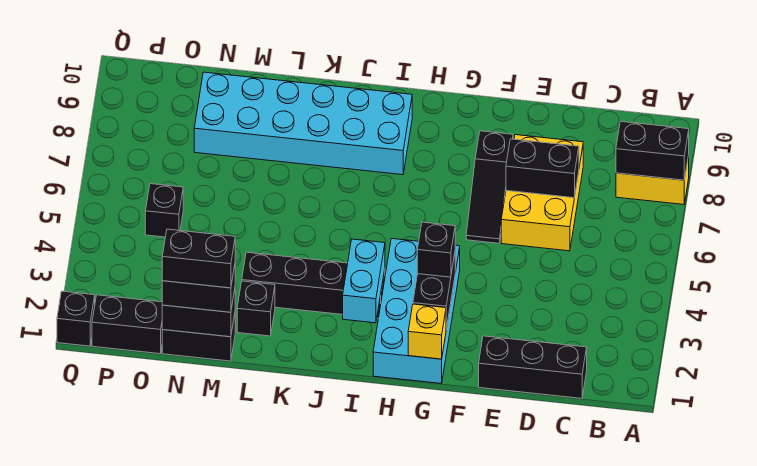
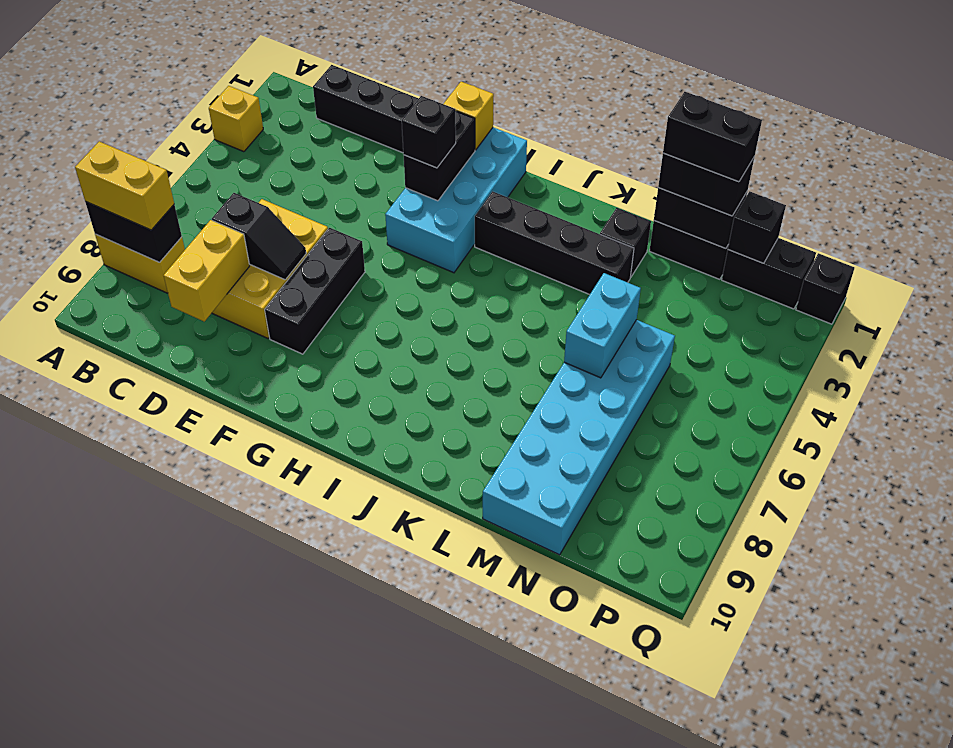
none -> yellow brick A3 level 1
none -> yellow brick A8:B8 level 3
black brick D7:E7 level 2 -> black slope D7:E7 level 2 top D
none -> yellow brick D8:D9 level 2
black slope F6:F8 level 1 top 8 -> black brick F6:F8 level 1
cyan brick I2:I3 level 2 -> cyan brick M5:M6 level 2
cyan brick I8:N9 level 1 -> cyan brick M5:N10 level 1
black brick O5 level 1 -> black brick O1 level 2

